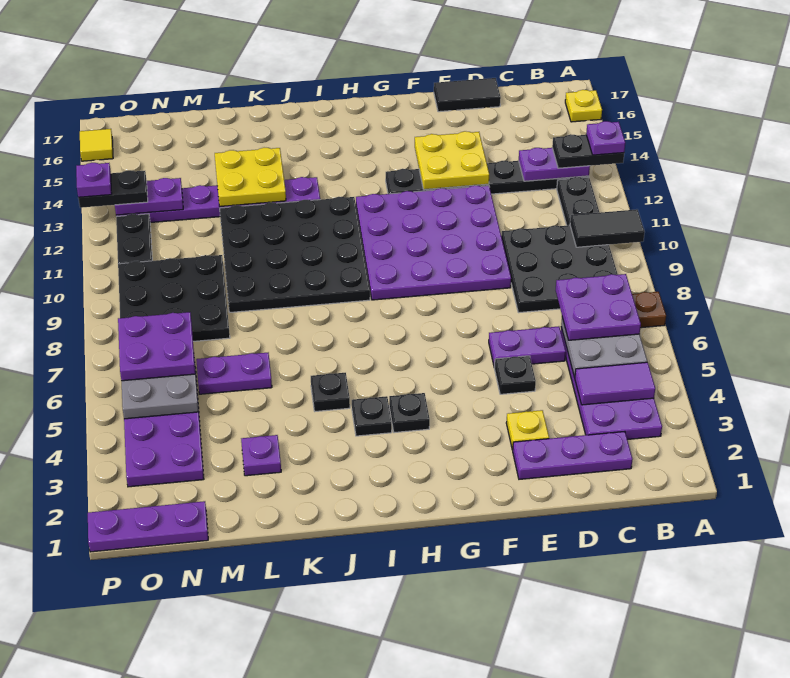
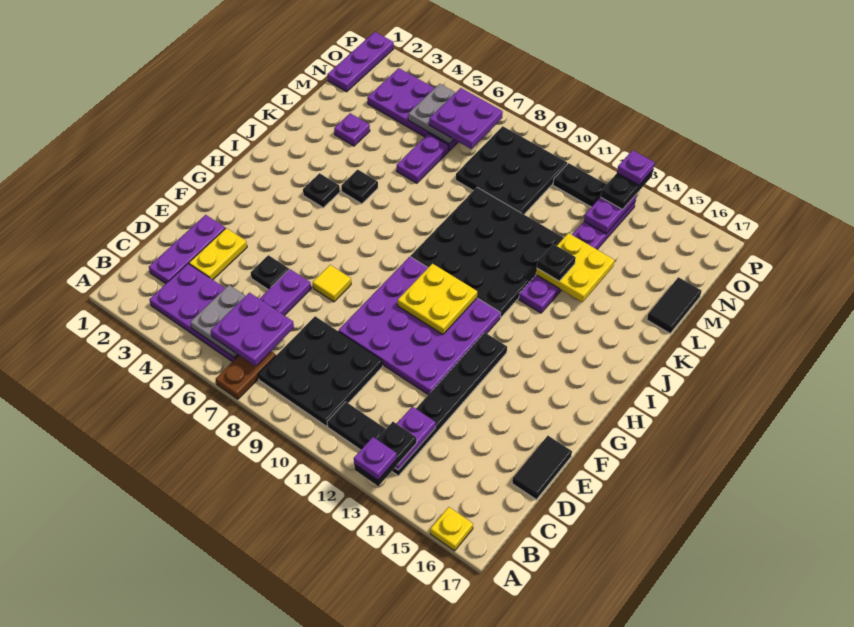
black tile A10:B10 level 2 -> black tile L17:M17 level 1
purple tile B4:C4 level 2 -> none
yellow plate E3 level 1 -> yellow plate D3:E3 level 1
yellow plate E13:F14 level 2 -> yellow plate G10:H11 level 2
black plate H4 level 1 -> black plate K13 level 3
yellow tile P16 level 1 -> yellow tile F7 level 1

